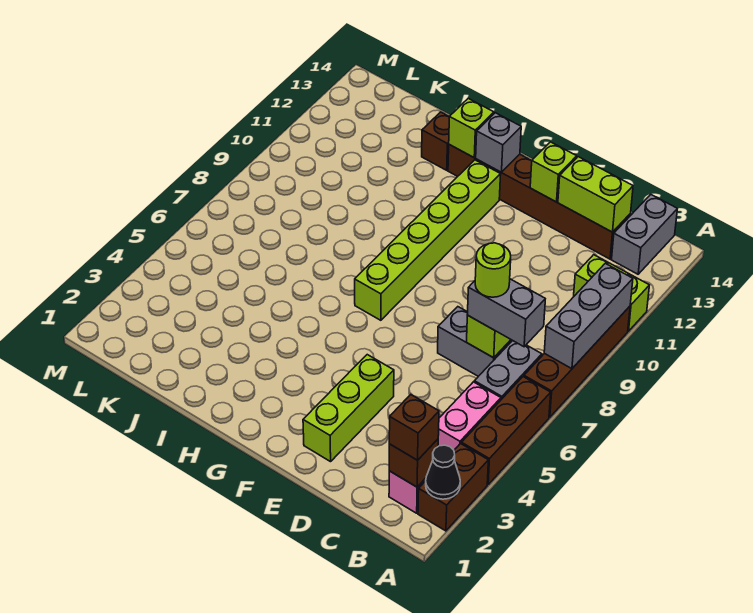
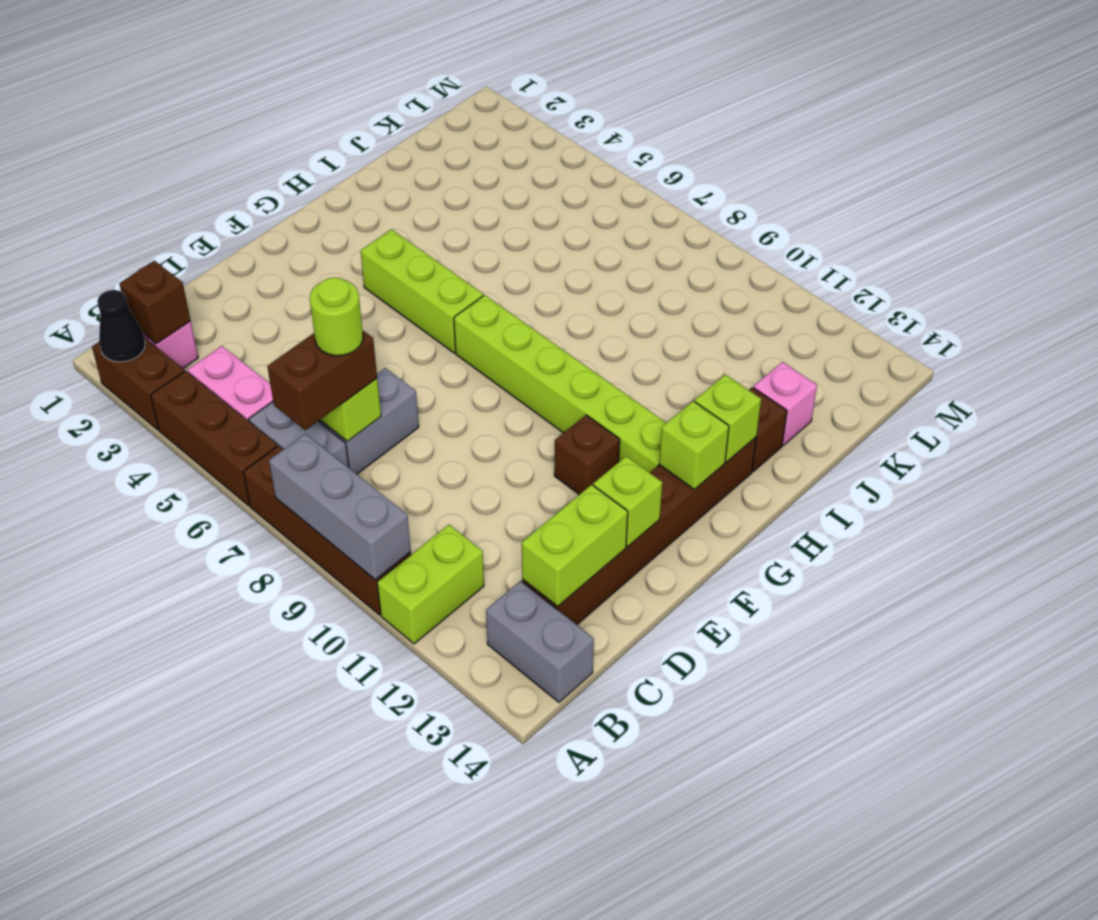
brown brick B2 level 3 -> brown brick F11 level 1
grey brick B7:C7 level 3 -> brown brick B7:C7 level 3
lime brick E2:E4 level 1 -> lime brick G4:G6 level 1
grey brick G13 level 2 -> lime brick G13 level 2
none -> pink brick J13 level 1

